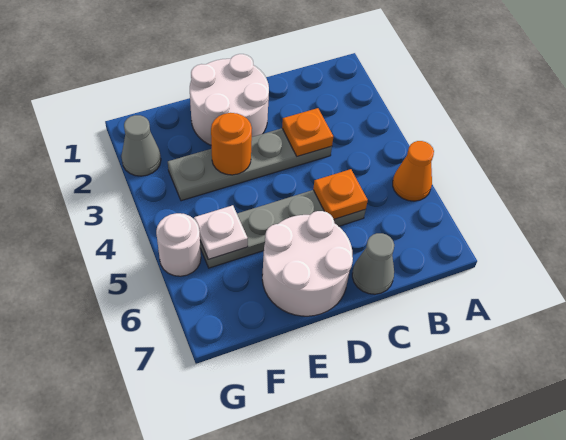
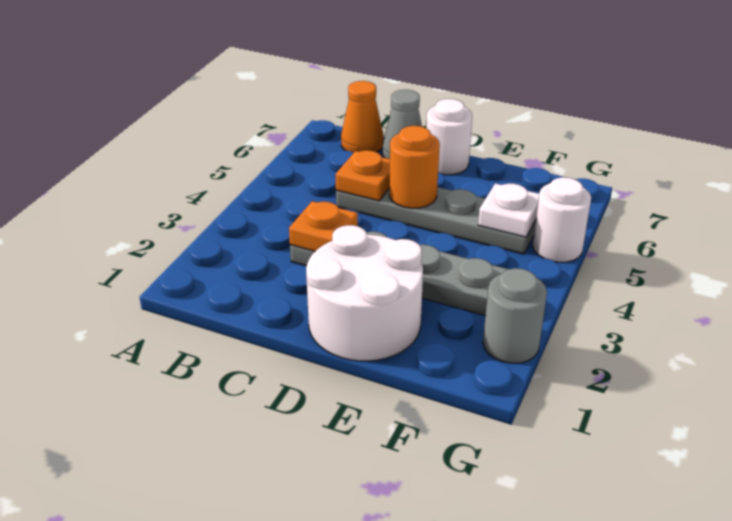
orange cone A5 level 1 -> orange cone B7 level 1
white round brick D6:E7 level 1 -> white round brick D7 level 1
orange round brick E3 level 2 -> orange round brick D5 level 2
grey cone G2 level 1 -> grey round brick G2 level 1

